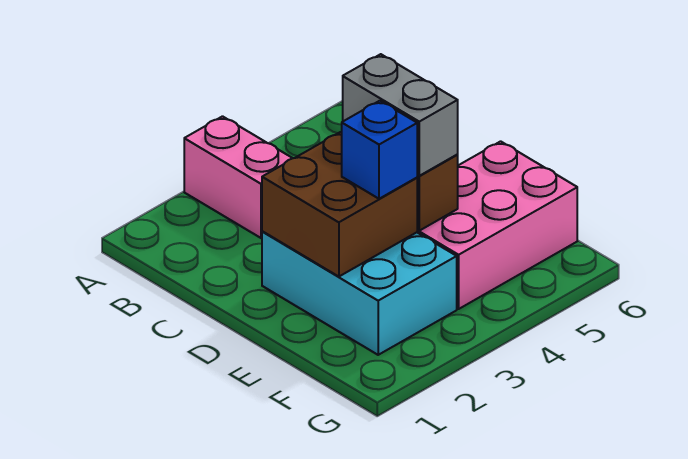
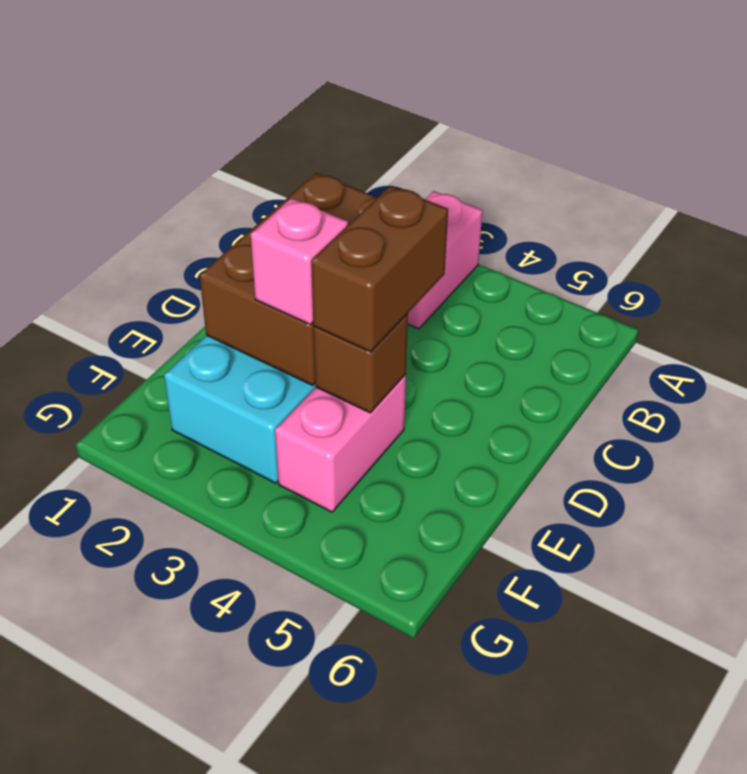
brown brick D2:E3 level 2 -> brown brick C2:E3 level 2
grey brick D4:E4 level 3 -> brown brick D4:E4 level 3
blue brick E3 level 3 -> pink brick E3 level 3
pink brick E4:F6 level 1 -> pink brick E4:F4 level 1

